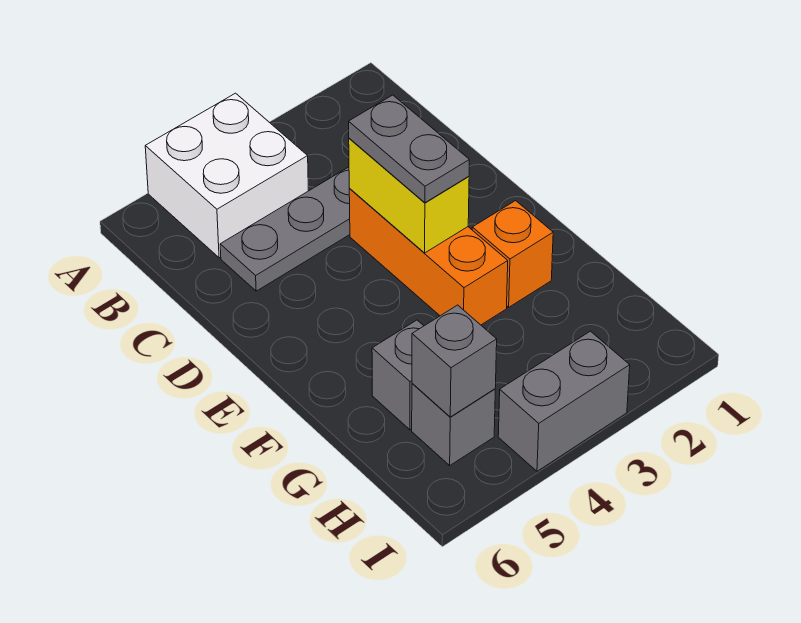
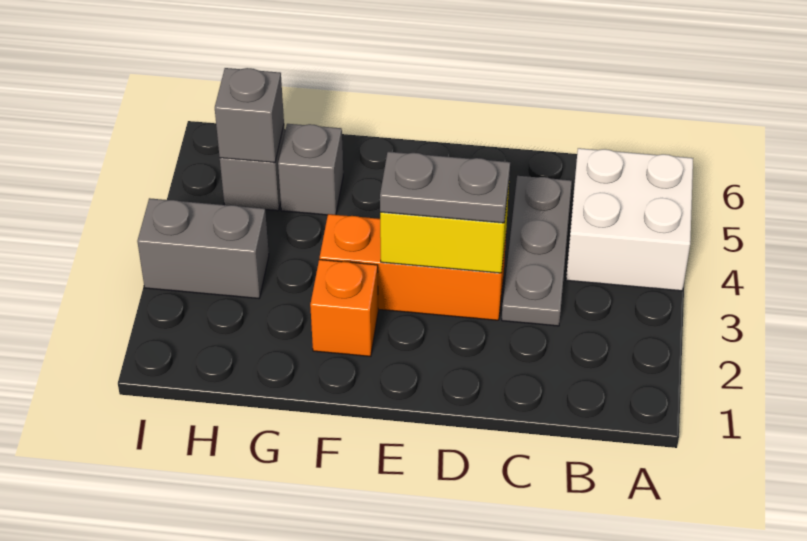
grey brick I3:I4 level 1 -> grey brick H3:I3 level 1

